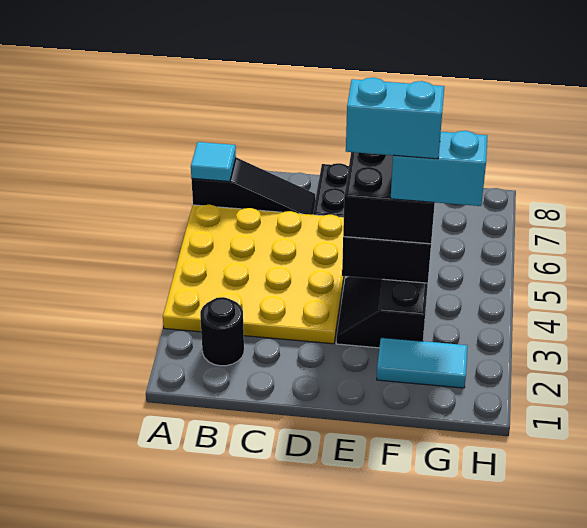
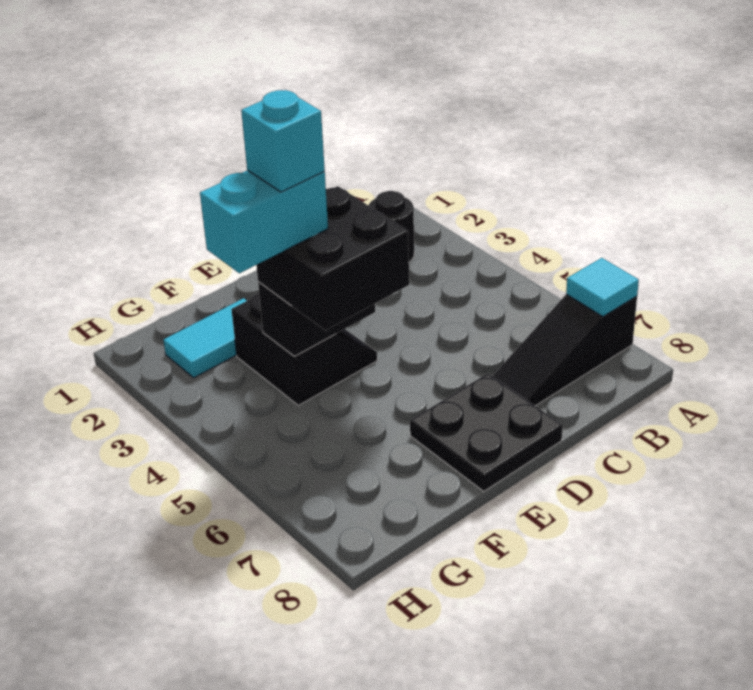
yellow plate A3:D6 level 1 -> none
cyan brick E4:F4 level 5 -> cyan brick F4 level 5

